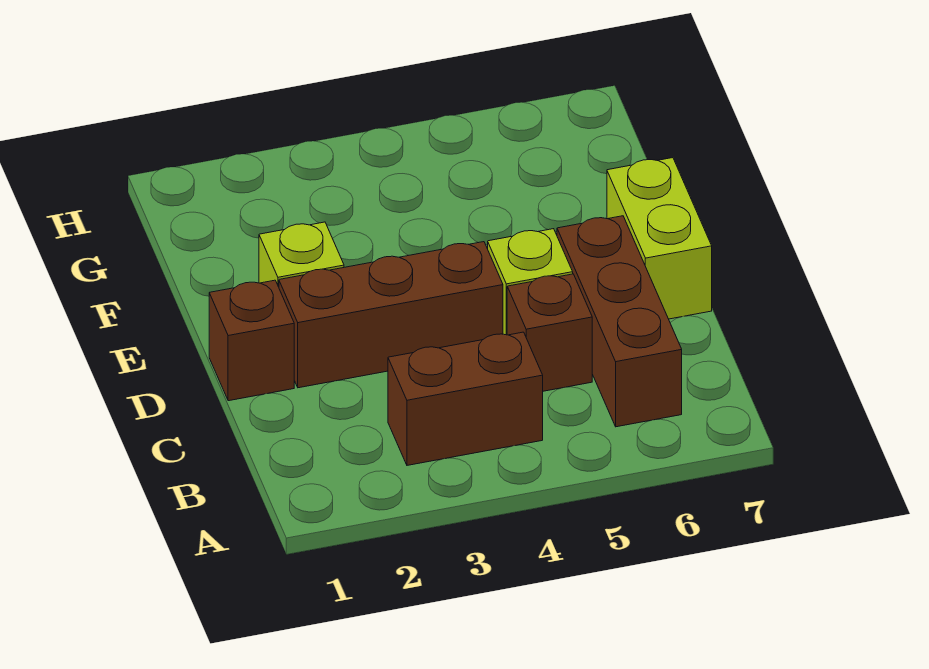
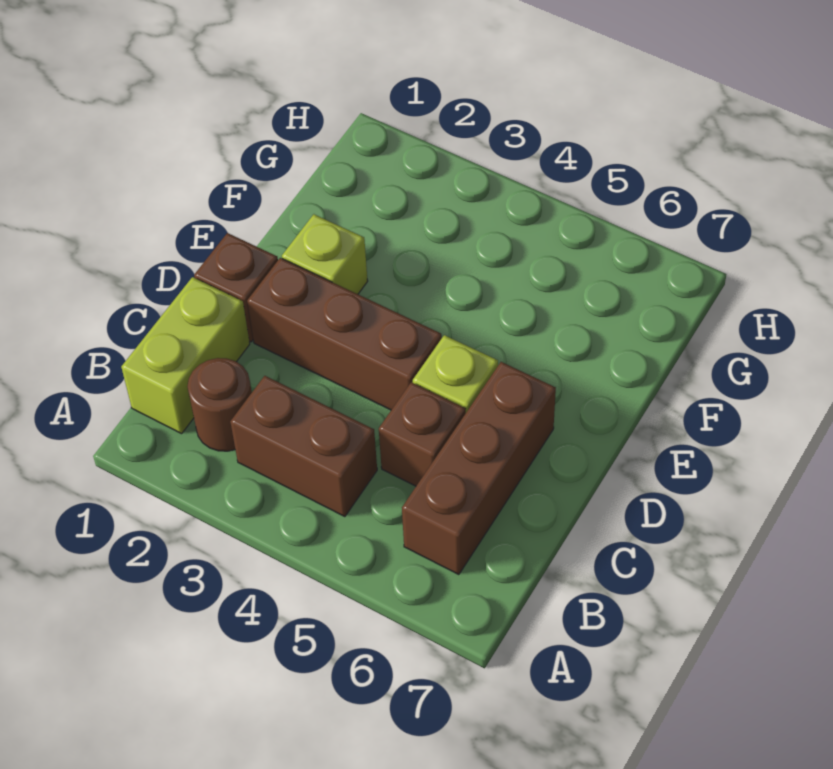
none -> brown round brick B2 level 1
lime brick D7:E7 level 1 -> lime brick B1:C1 level 1

